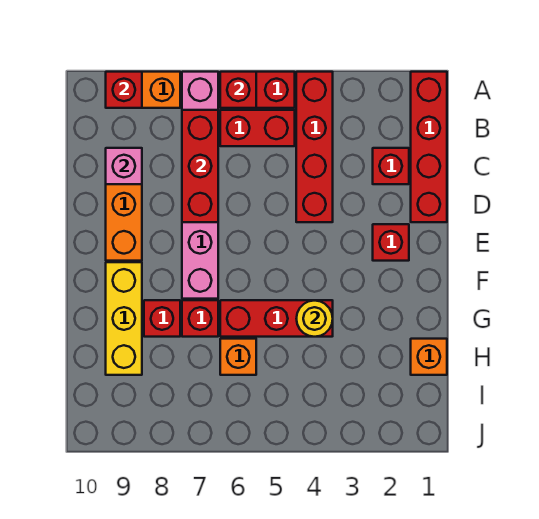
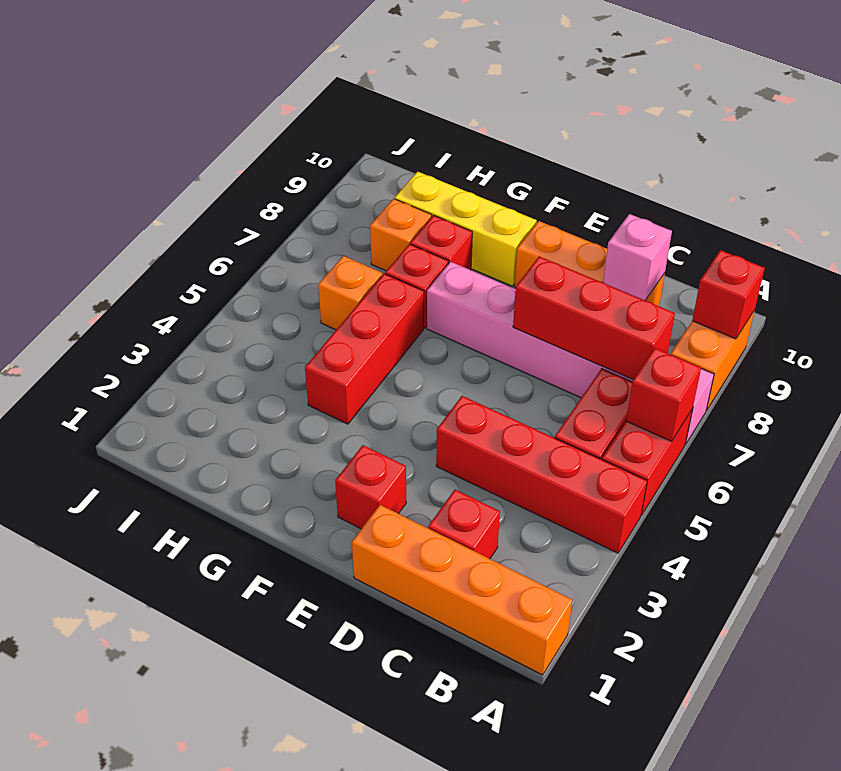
red brick A1:D1 level 1 -> orange brick A1:D1 level 1
yellow round brick G4 level 2 -> none
orange brick H1 level 1 -> orange brick H8 level 1

